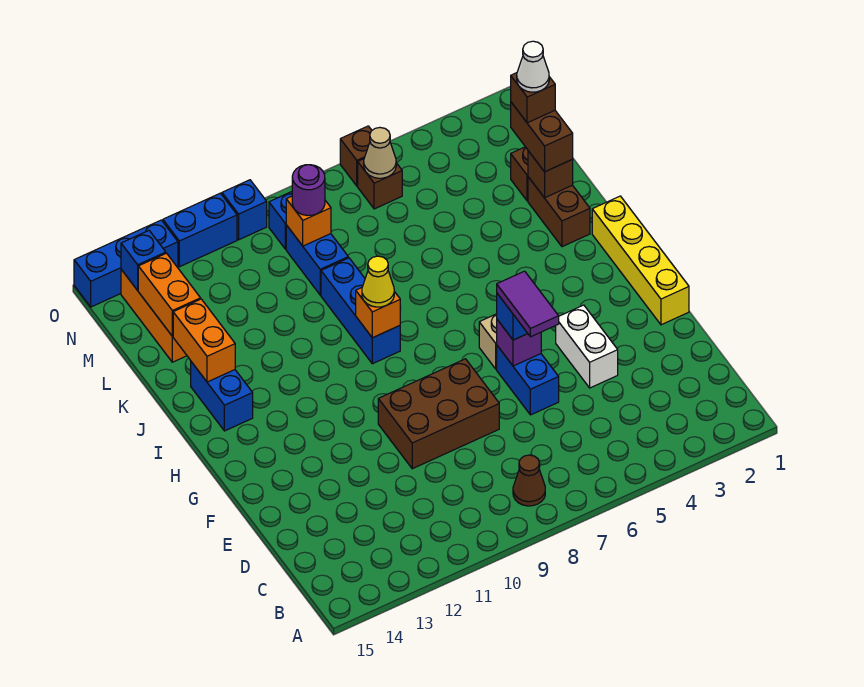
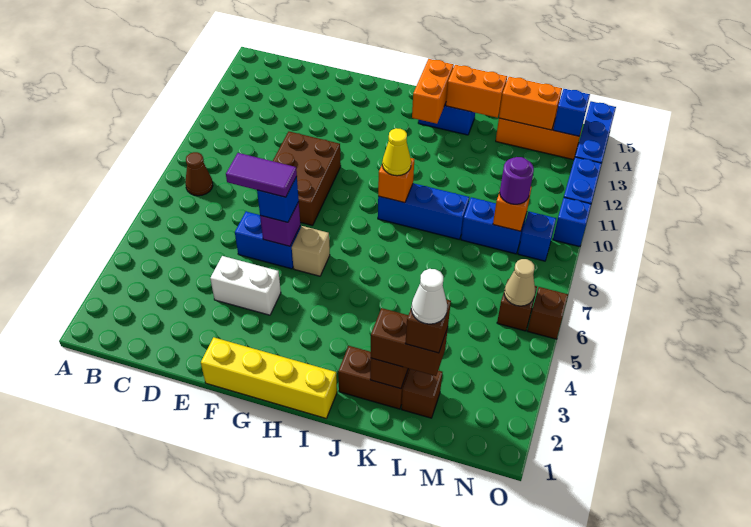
none -> orange brick I13:I14 level 2

